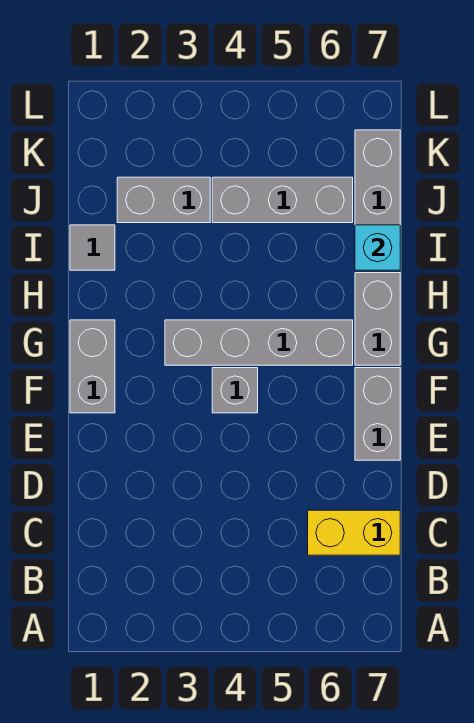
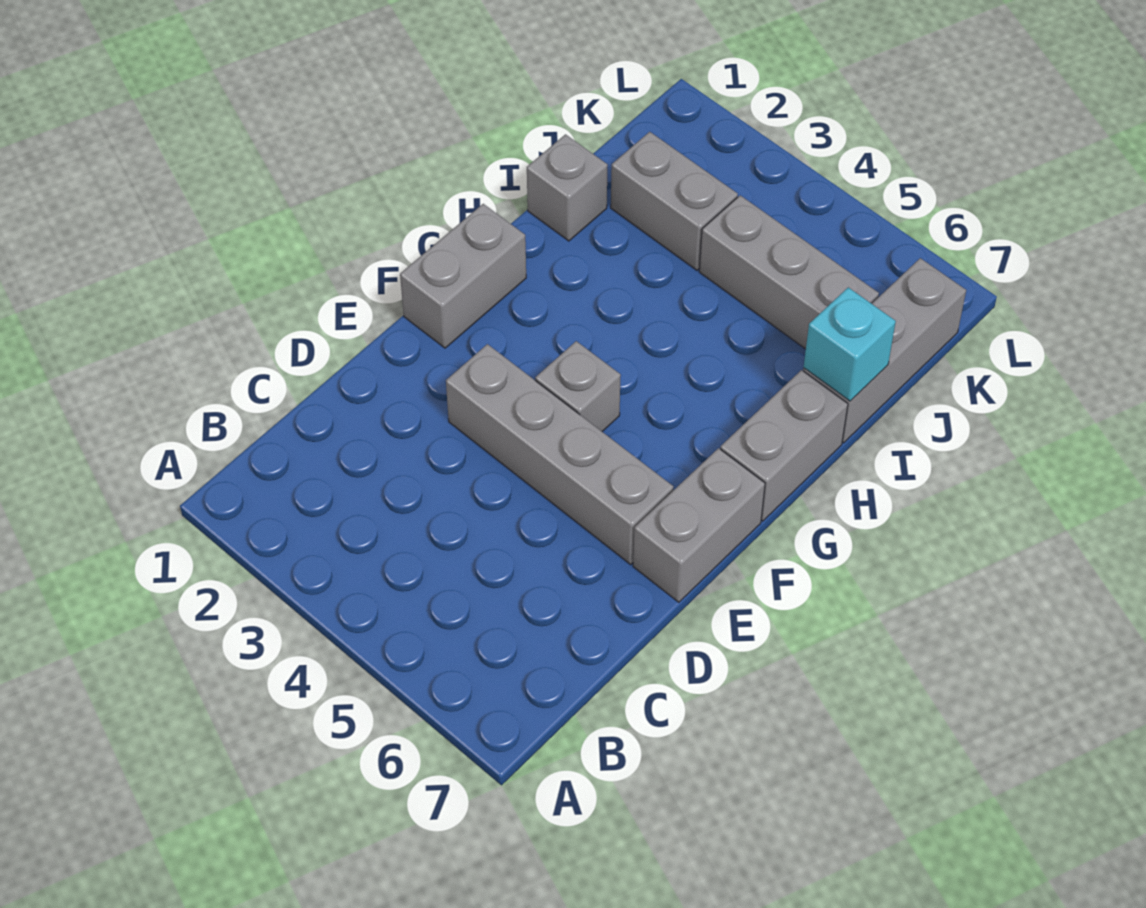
yellow brick C6:C7 level 1 -> none
grey brick G3:G6 level 1 -> grey brick E3:E6 level 1
grey tile I1 level 1 -> grey brick I1 level 1

